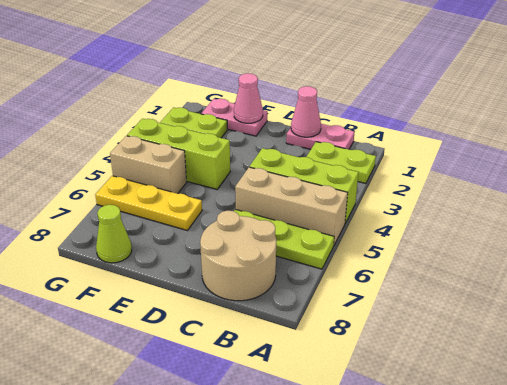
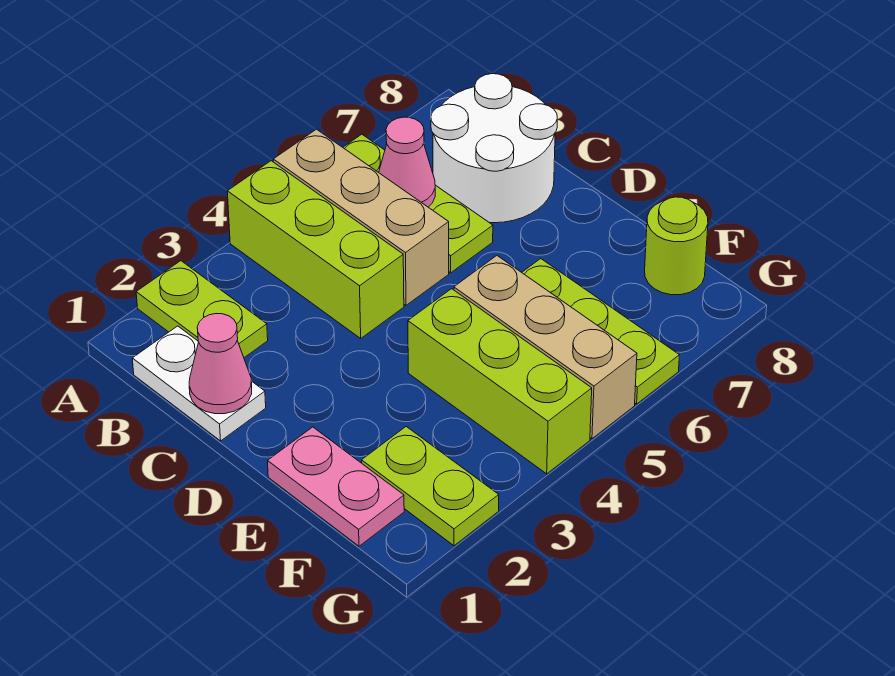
pink plate B1:C1 level 1 -> white plate B1:C1 level 1
tan round brick B7:C8 level 1 -> white round brick B7:C8 level 1
pink cone E1 level 2 -> pink cone B6 level 2
yellow plate E6:G6 level 1 -> lime plate E6:G6 level 1
tan brick F5:G5 level 1 -> tan brick E5:G5 level 1
lime cone F8 level 1 -> lime round brick F8 level 1

